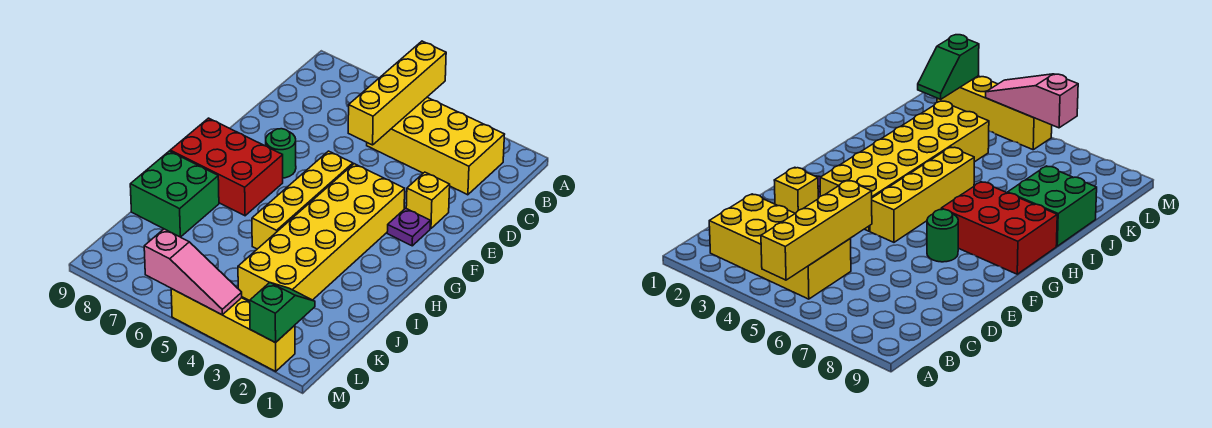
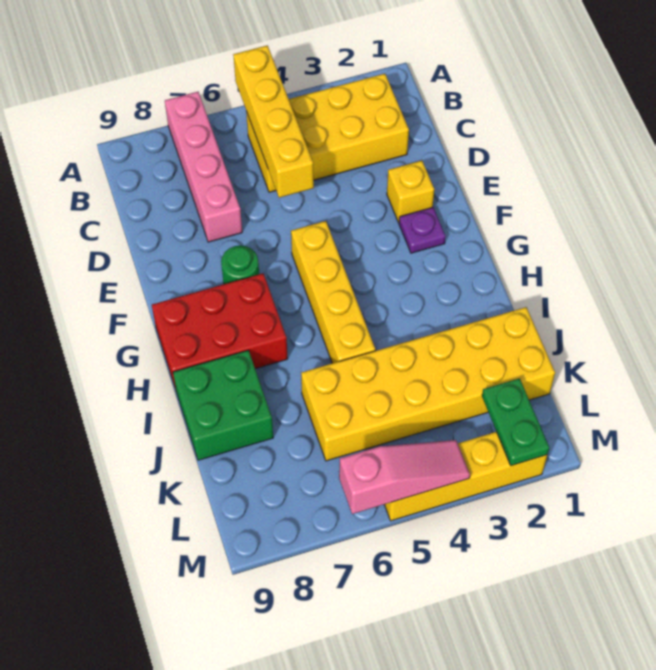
none -> pink brick A7:D7 level 1
yellow brick F3:K4 level 1 -> yellow brick J1:K6 level 1
green slope L2:M2 level 2 top M -> green plate L2:M2 level 2

